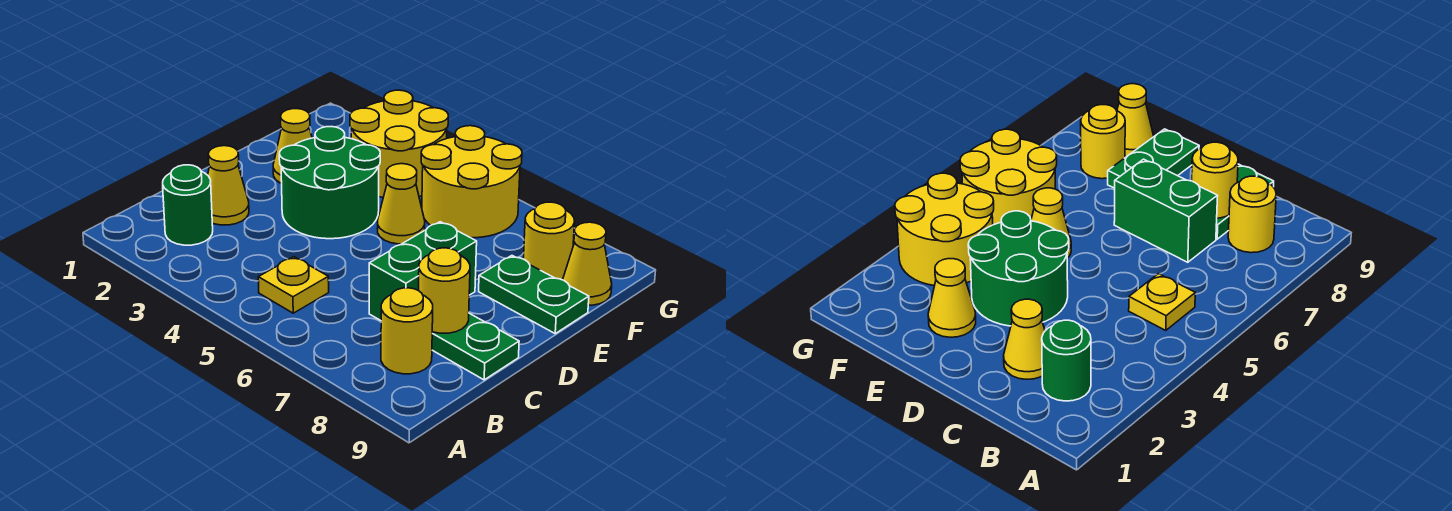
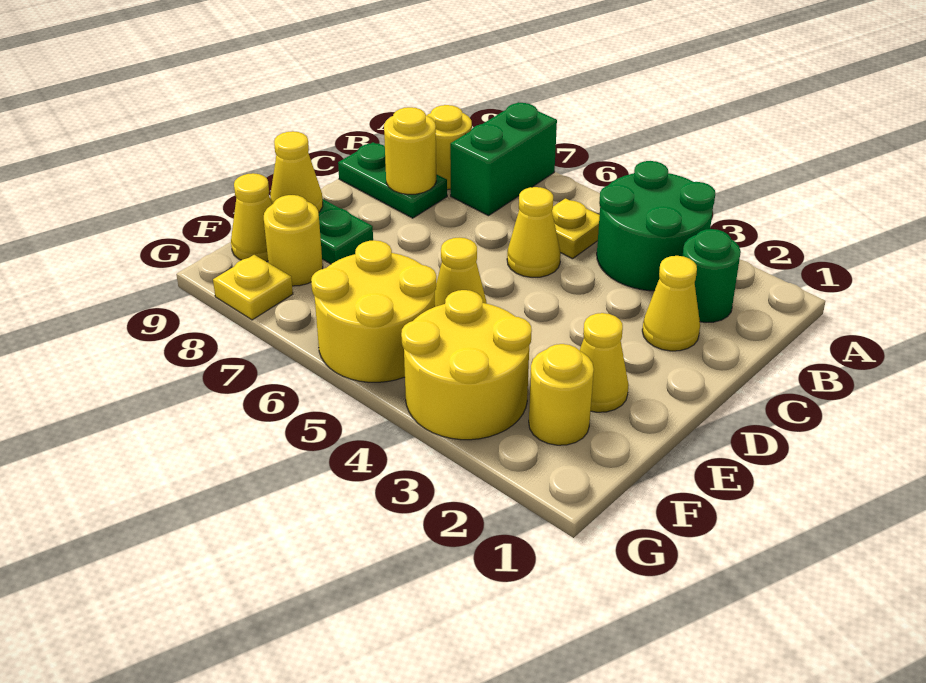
none -> yellow cone C5 level 1
green brick C7:D7 level 1 -> green brick A7:B7 level 1
green round brick D3:E4 level 1 -> green round brick A3:B4 level 1
none -> yellow cone E9 level 2
none -> yellow round brick F2 level 1
none -> yellow plate G8 level 1

